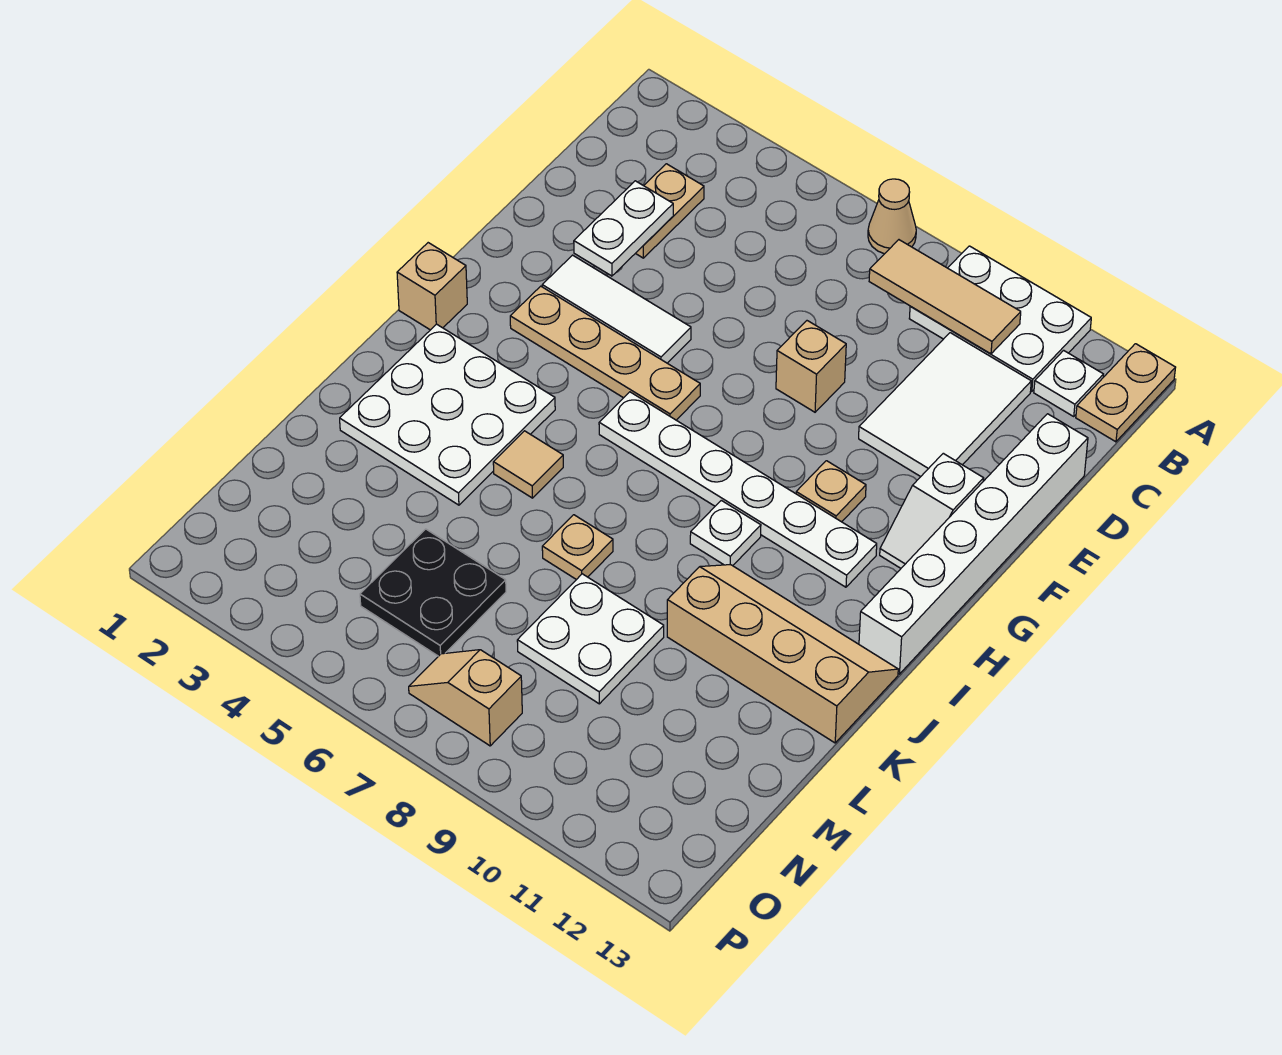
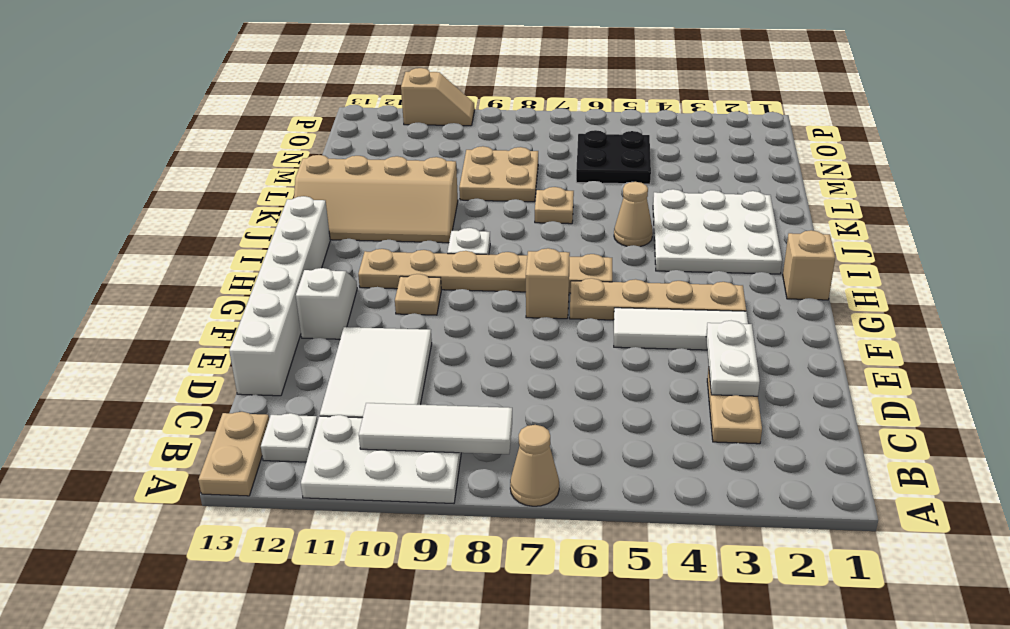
tan tile B8:B10 level 2 -> white tile B8:B10 level 2
tan brick E8 level 1 -> tan brick G7 level 1
white plate H6:H11 level 1 -> tan plate H6:H11 level 1
tan tile J5 level 1 -> tan cone J5 level 1
white plate L8:M9 level 1 -> tan plate L8:M9 level 1
tan slope O7:O8 level 1 top 8 -> tan slope P10:P11 level 1 top 11

